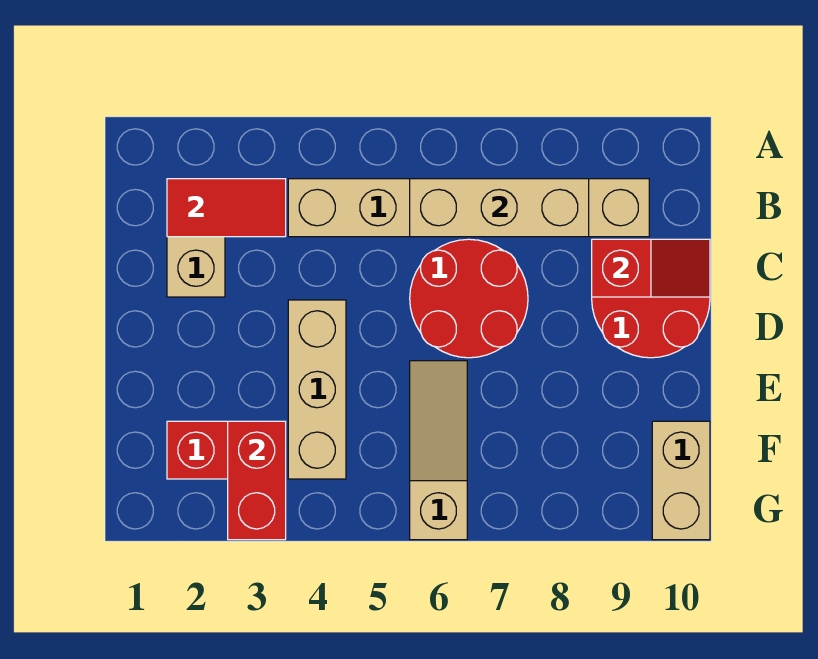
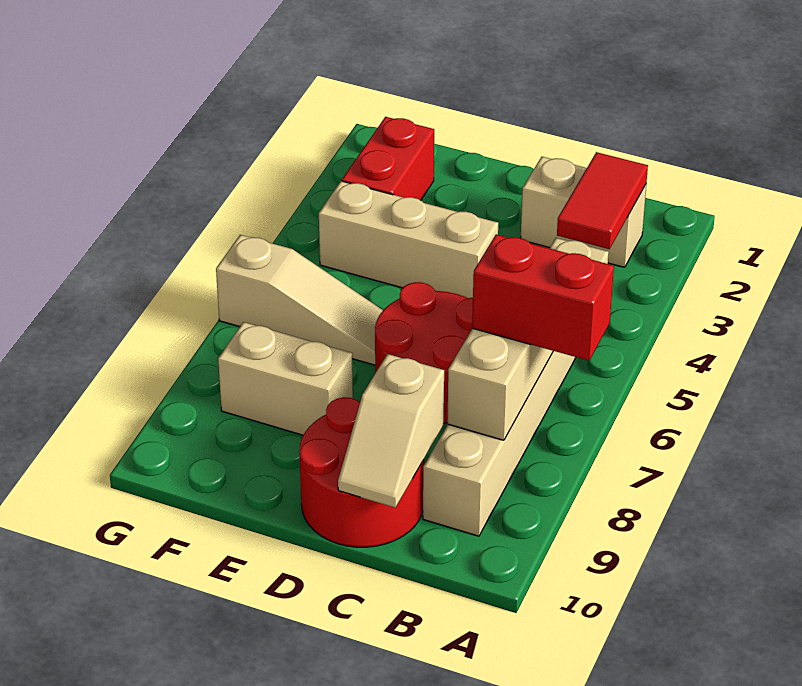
red slope C9:C10 level 2 top 9 -> tan slope C9:C10 level 2 top 9
red brick F3:G3 level 2 -> red brick A7:B7 level 3
tan brick F10:G10 level 1 -> tan brick E8:F8 level 1

